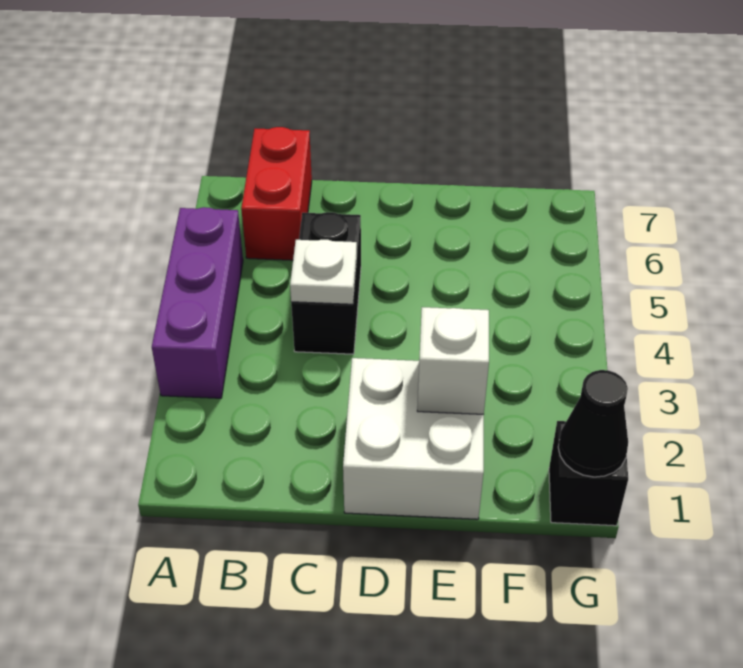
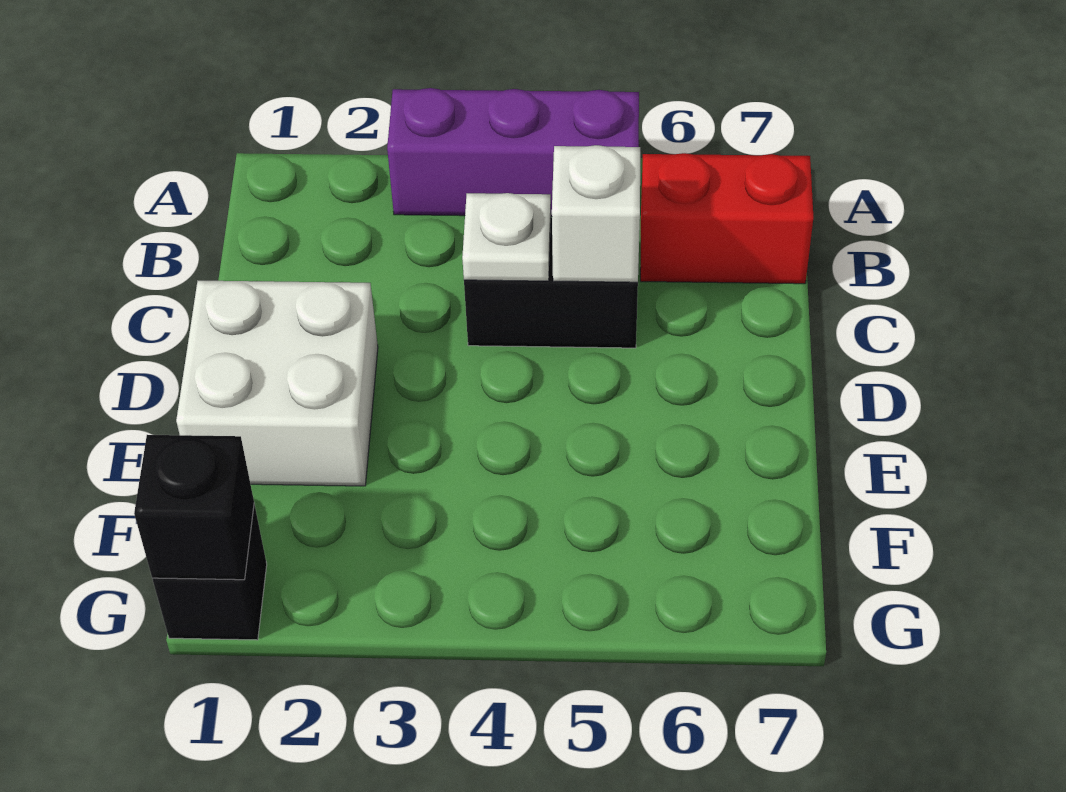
white brick E2 level 2 -> white brick C5 level 2
black cone G1 level 2 -> black brick G1 level 2

